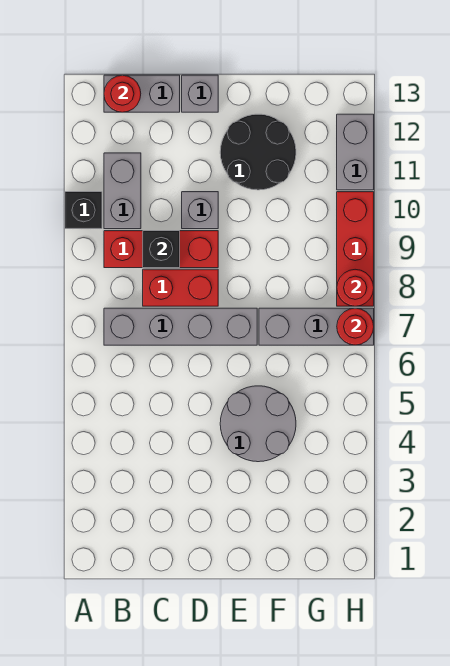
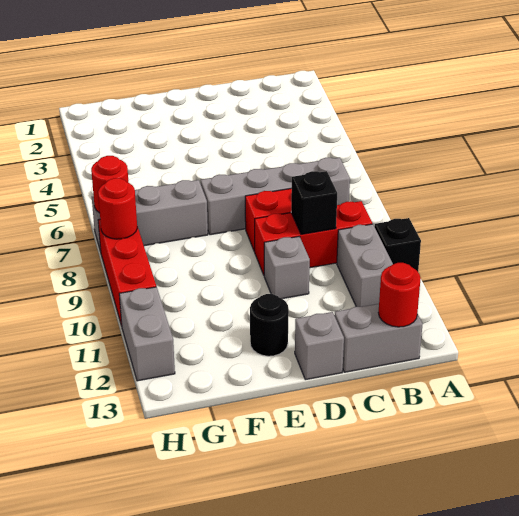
grey round brick E4:F5 level 1 -> none
black round brick E11:F12 level 1 -> black round brick E12 level 1

